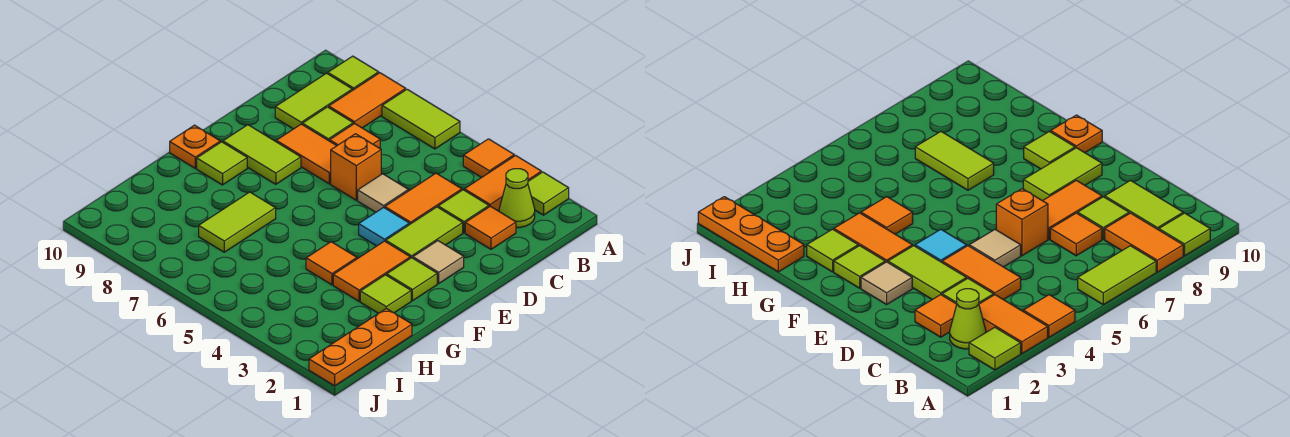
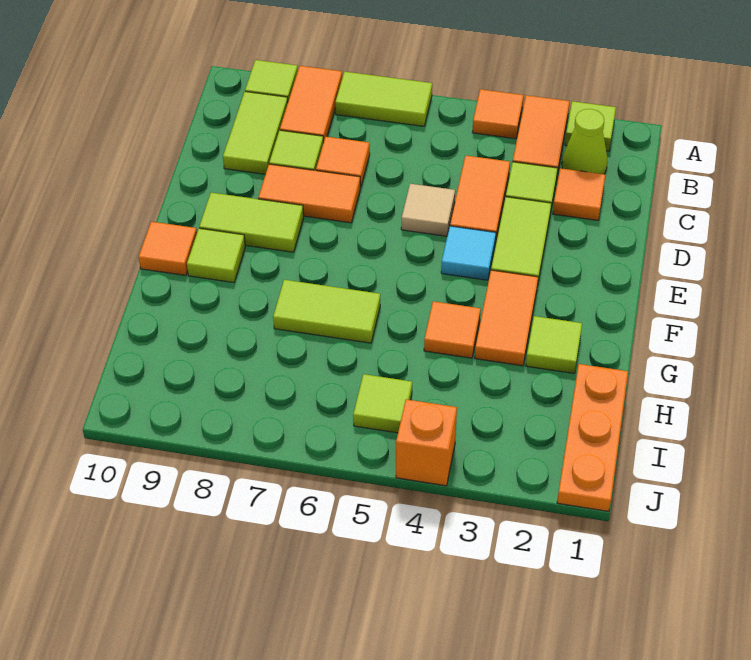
orange brick D6 level 1 -> orange brick J4 level 1
tan tile E2 level 1 -> none
lime tile F2 level 1 -> lime tile I5 level 1
orange plate F10 level 1 -> orange tile F10 level 1
lime tile G7:H7 level 1 -> lime tile G6:G7 level 1

